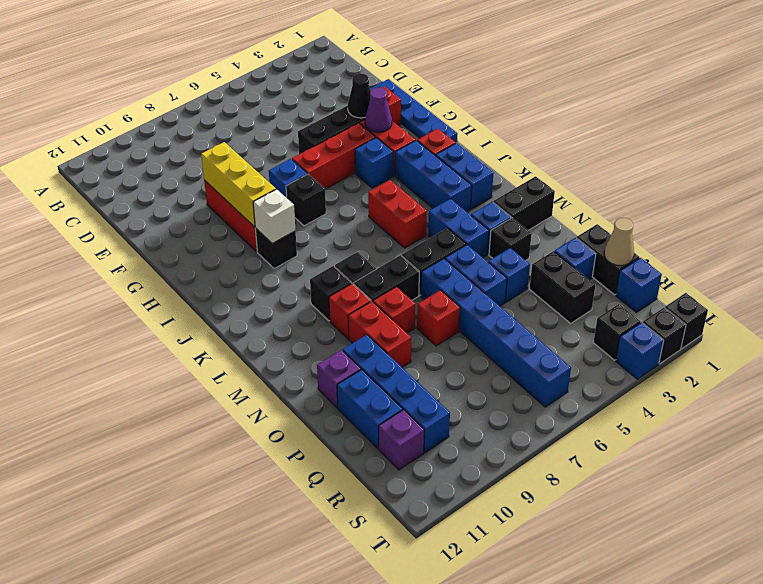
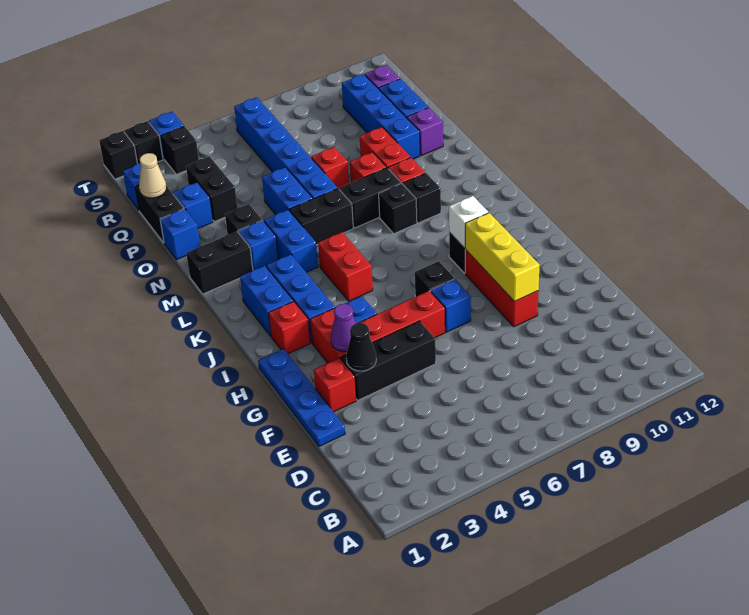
blue brick O4 level 1 -> blue brick O1 level 1

